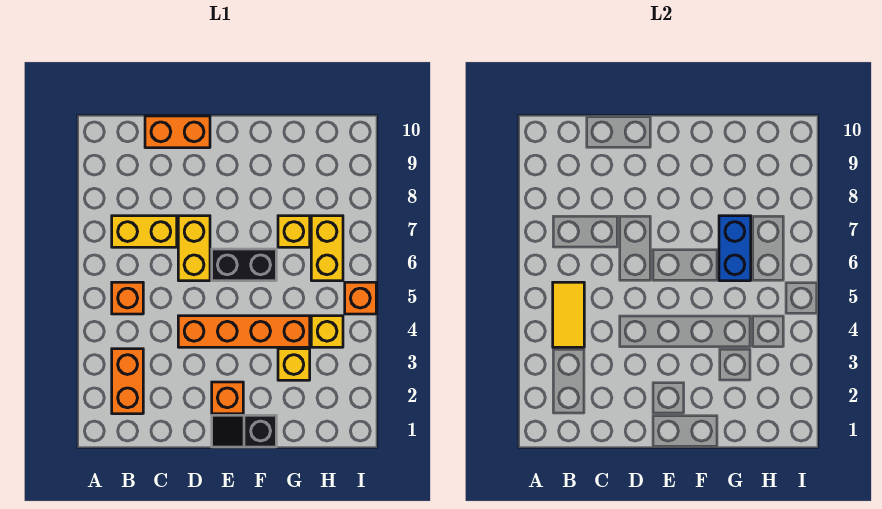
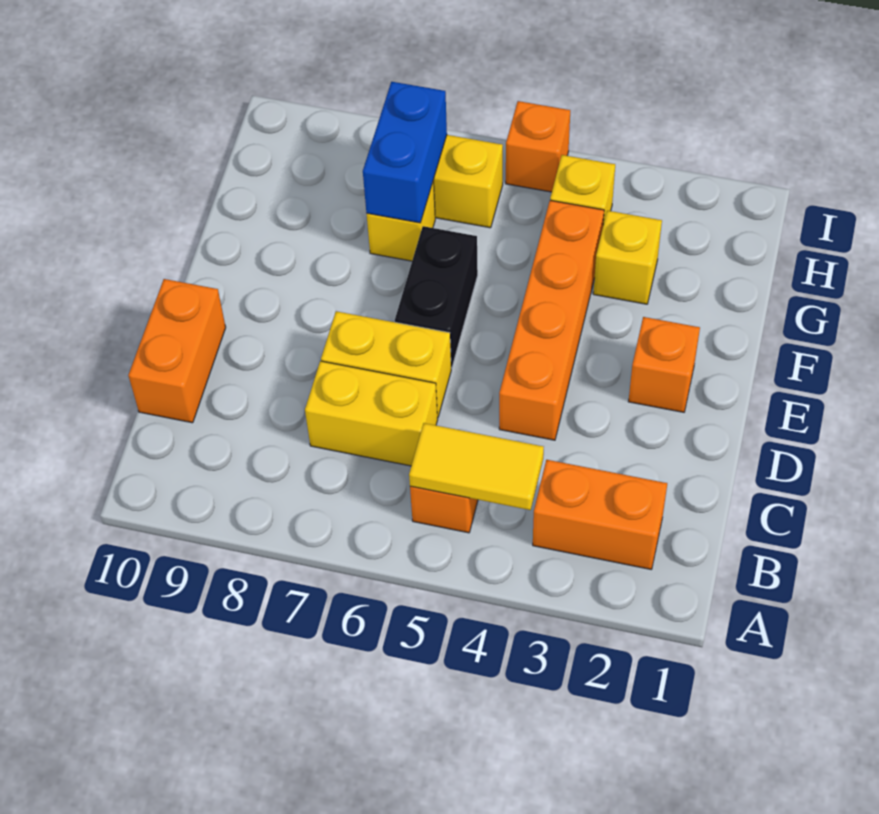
yellow brick B7:C7 level 1 -> yellow brick C6:C7 level 1
black slope E1:F1 level 1 top F -> none
blue brick G6:G7 level 2 -> blue brick G7:H7 level 2

